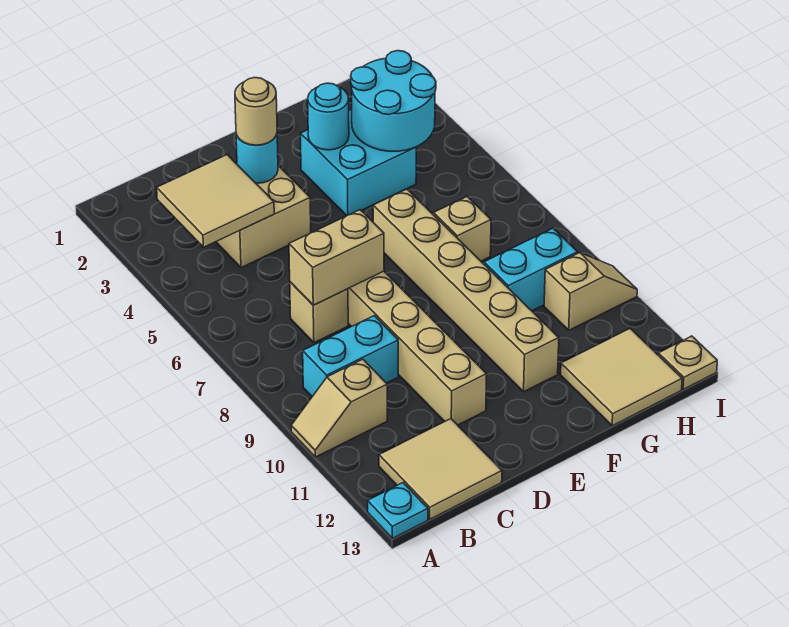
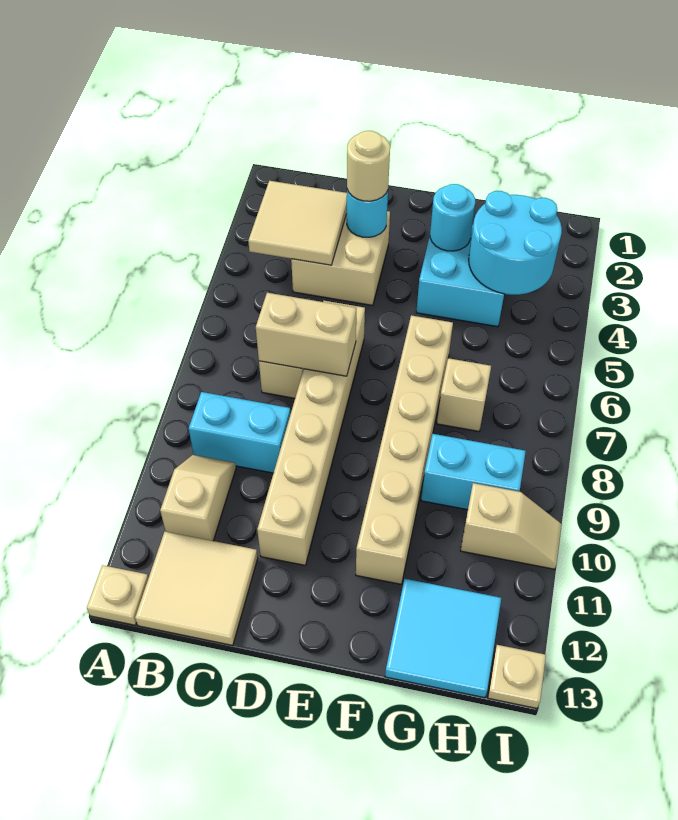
tan slope A10:B10 level 1 top B -> tan slope B10:B11 level 1 top 11
cyan plate A13 level 1 -> tan plate A13 level 1
tan tile G12:H13 level 1 -> cyan tile G12:H13 level 1

